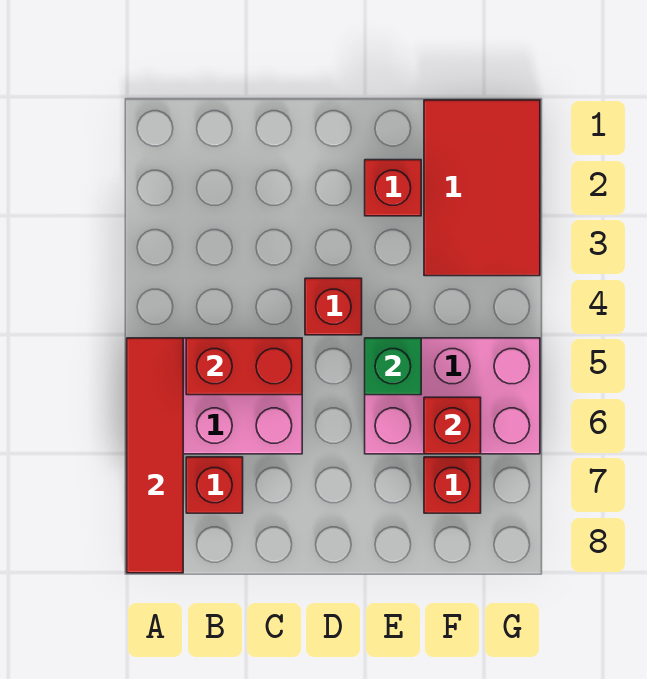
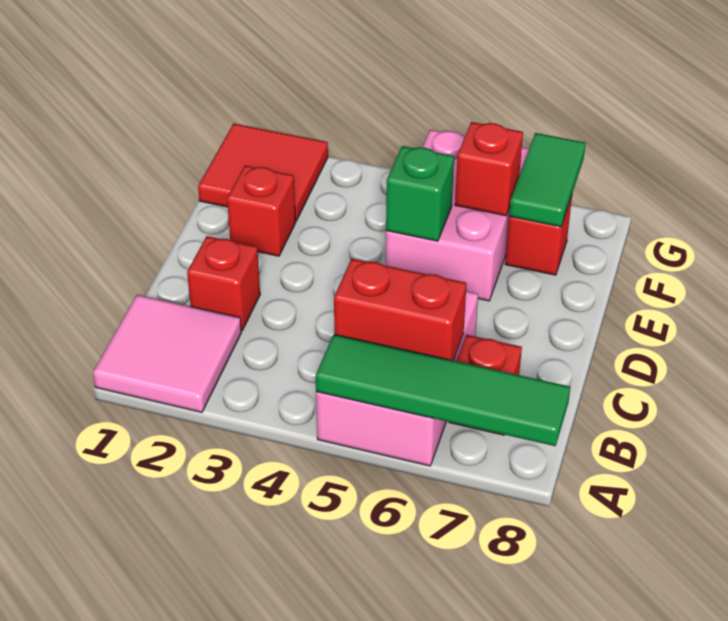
none -> pink tile A1:B2 level 1
red tile A5:A8 level 2 -> green tile A5:A8 level 2
red brick B5:C5 level 2 -> red brick B5:B6 level 2
red brick D4 level 1 -> red brick C2 level 1
red tile F1:G3 level 1 -> red tile F1:G2 level 1
none -> green tile F7:G7 level 2

